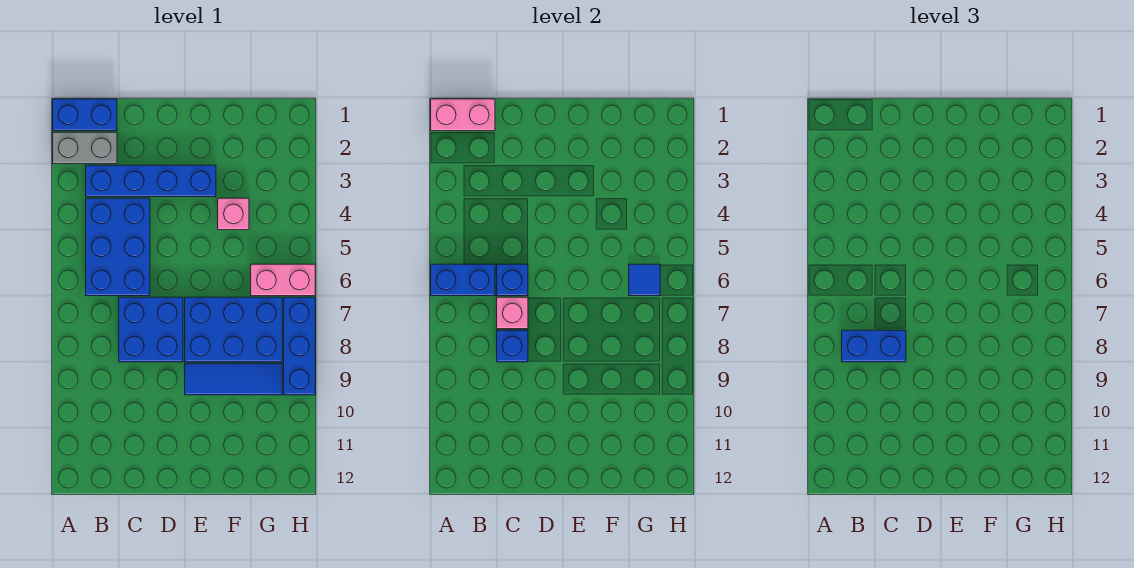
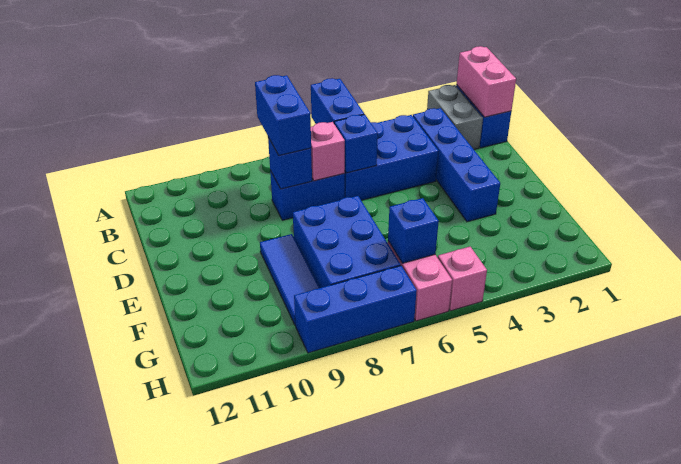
blue brick C7:D8 level 1 -> blue brick C7:C8 level 1
pink brick F4 level 1 -> pink brick H5 level 1
blue tile G6 level 2 -> blue brick G6 level 2

